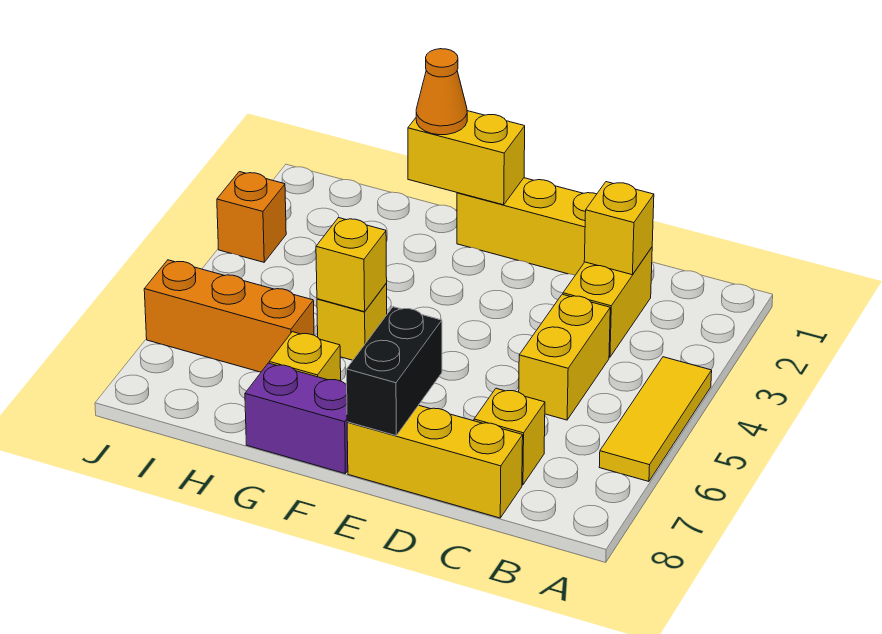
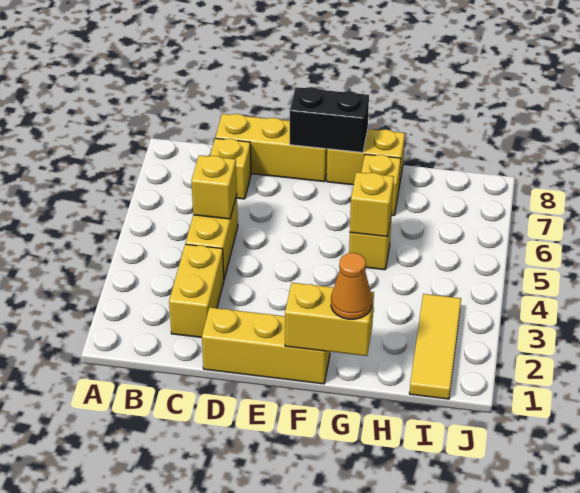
yellow tile A4:A6 level 1 -> yellow tile I1:I3 level 1
yellow brick C2 level 2 -> yellow brick C5 level 2
black brick E7:E8 level 2 -> black brick E8:F8 level 2
purple brick F8:G8 level 1 -> yellow brick F8:G8 level 1
orange brick H6:J6 level 1 -> none
orange brick J3 level 1 -> none

